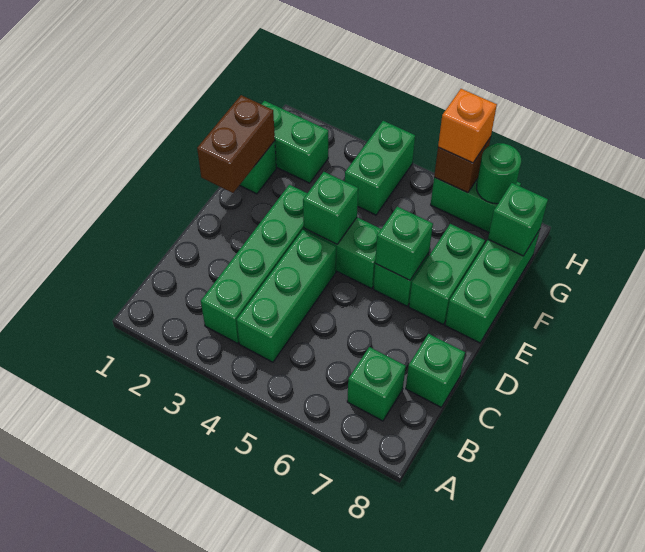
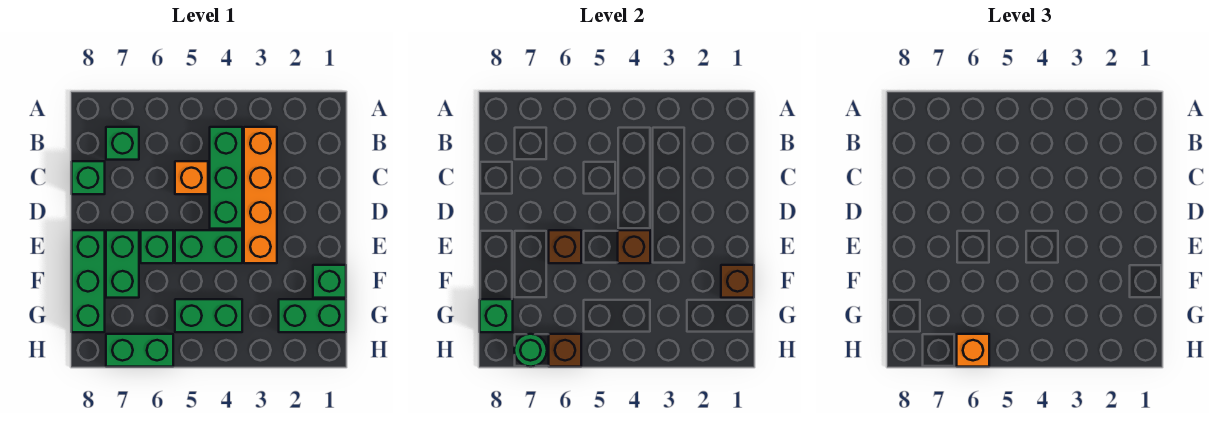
green brick B3:E3 level 1 -> orange brick B3:E3 level 1
none -> orange brick C5 level 1
brown brick E1:F1 level 2 -> brown brick F1 level 2
green brick E4 level 2 -> brown brick E4 level 2
green brick E6 level 2 -> brown brick E6 level 2
green brick G4:H4 level 1 -> green brick G4:G5 level 1

